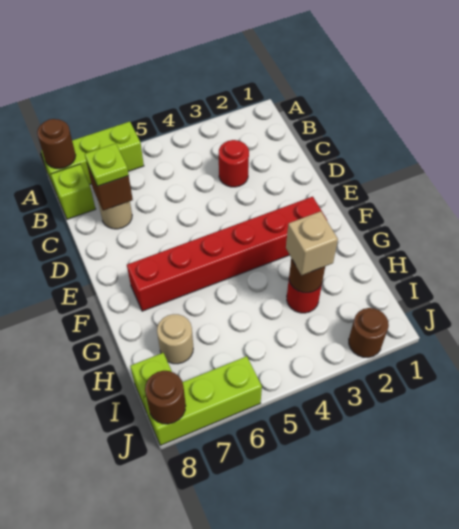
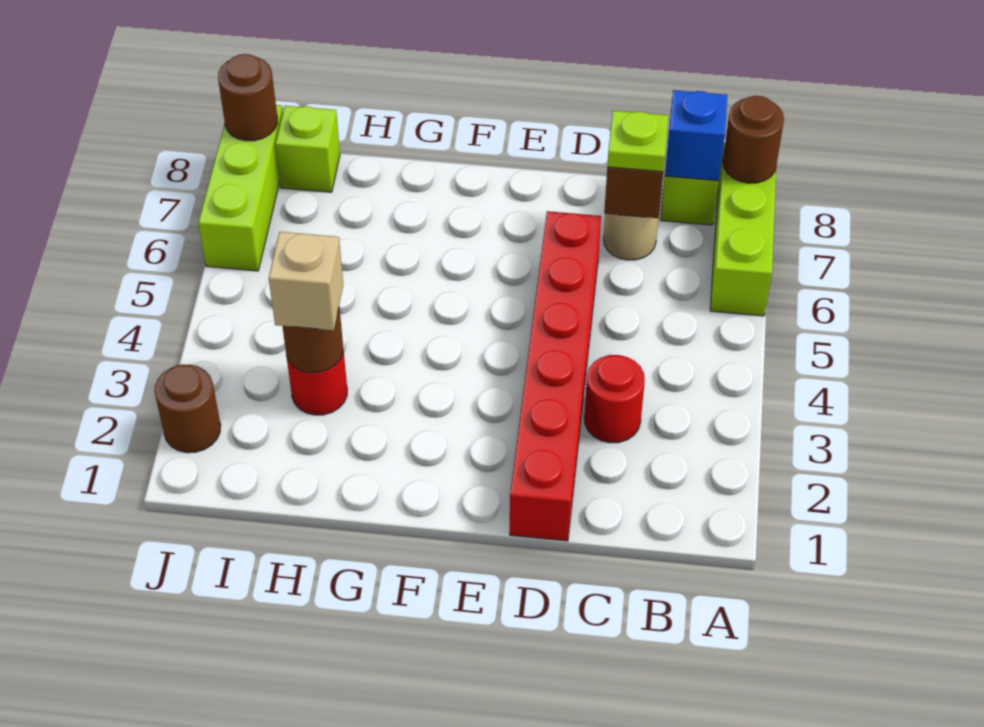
none -> blue brick B8 level 2
red brick F2:F7 level 1 -> red brick D1:D6 level 1
tan round brick H7 level 1 -> none

